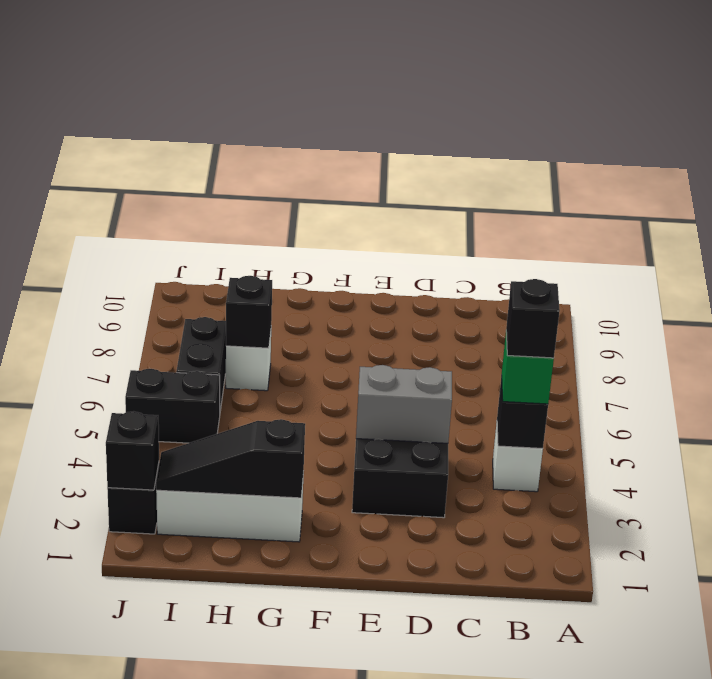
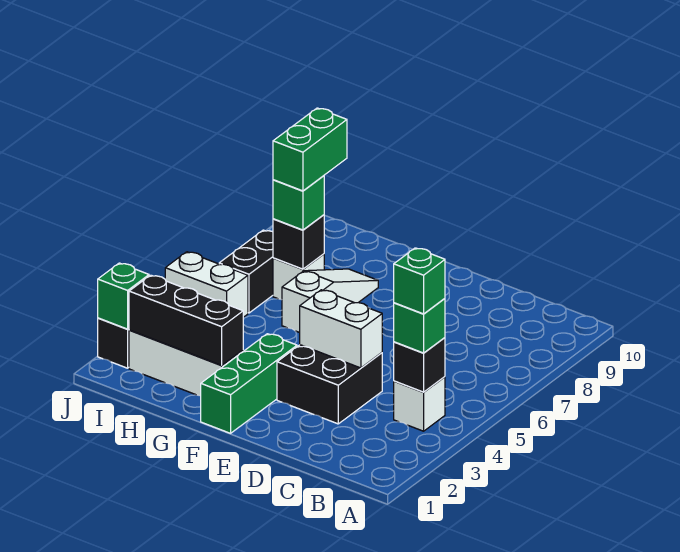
black brick B4 level 4 -> green brick B4 level 4
grey brick D4:E4 level 2 -> white brick D4:E4 level 2
none -> green brick F1:F3 level 1
black slope G2:I2 level 2 top G -> black brick G2:I2 level 2
none -> white slope G6:G8 level 1 top 6
none -> green brick H7 level 3
none -> green brick H7:H8 level 4
black brick I5:J5 level 1 -> white brick I5:J5 level 1
black brick J2 level 2 -> green brick J2 level 2

